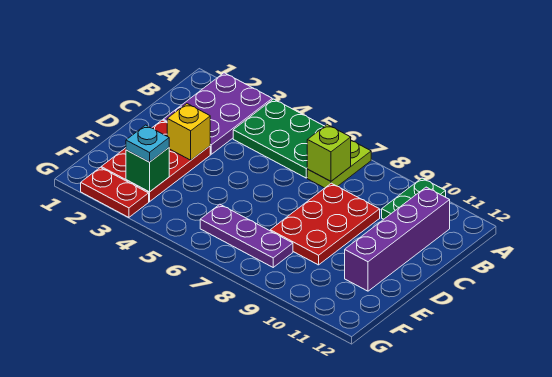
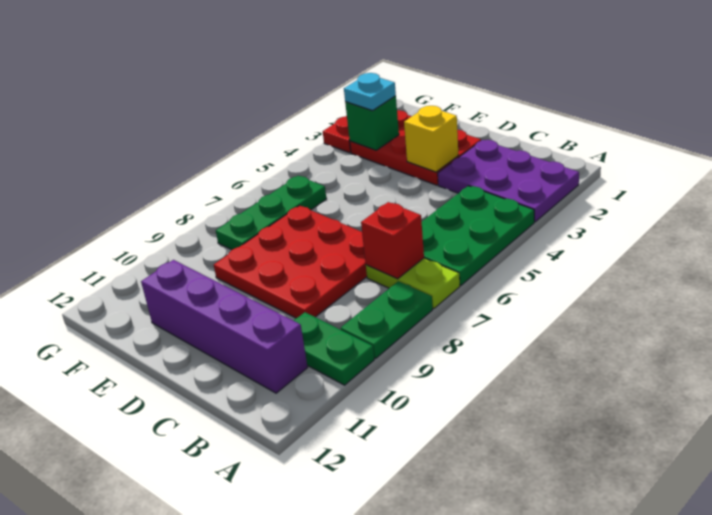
none -> green plate A8:A9 level 1
lime brick B7 level 2 -> red brick B7 level 2
red plate C8:E9 level 1 -> red plate C7:E9 level 1
purple plate F6:F8 level 1 -> green plate F6:F8 level 1

